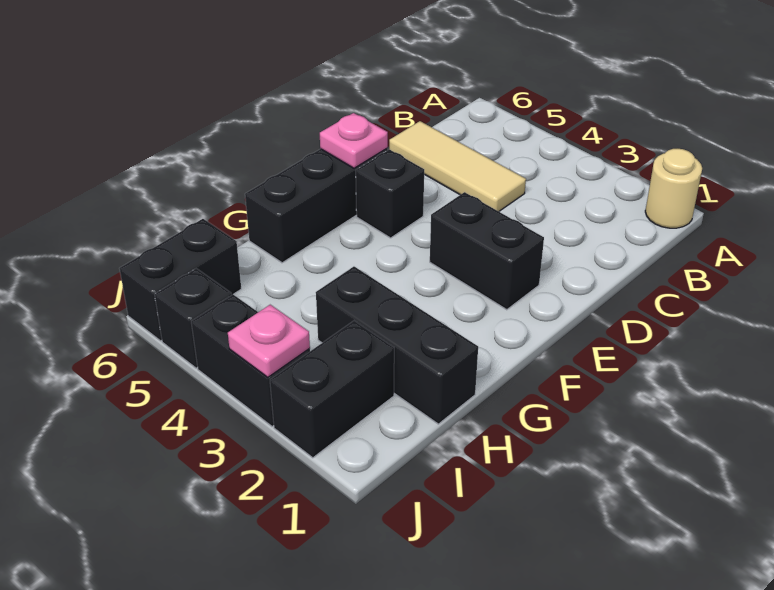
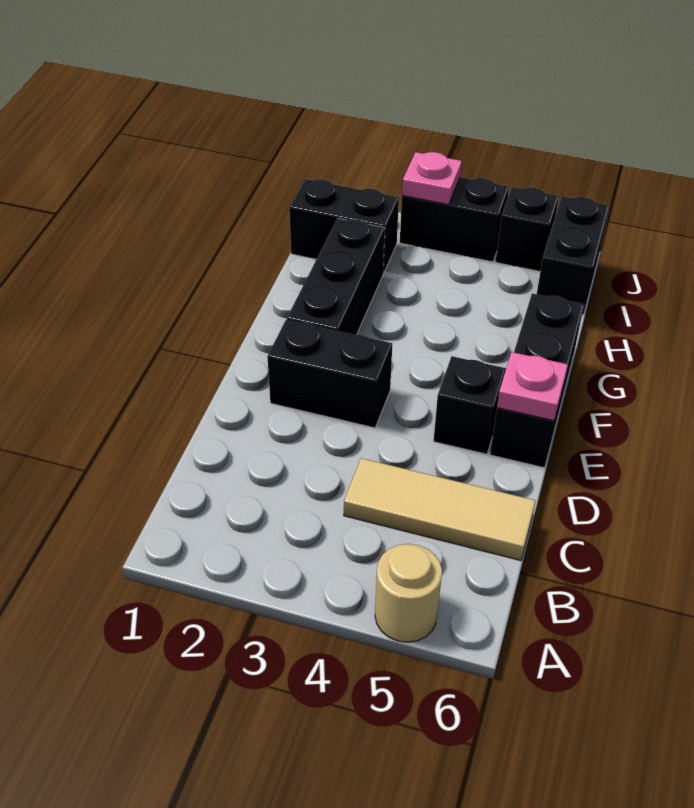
tan round brick A1 level 1 -> tan round brick A5 level 1
black brick H1:H3 level 1 -> black brick F2:H2 level 1
black brick I2:J2 level 1 -> black brick I1:I2 level 1

